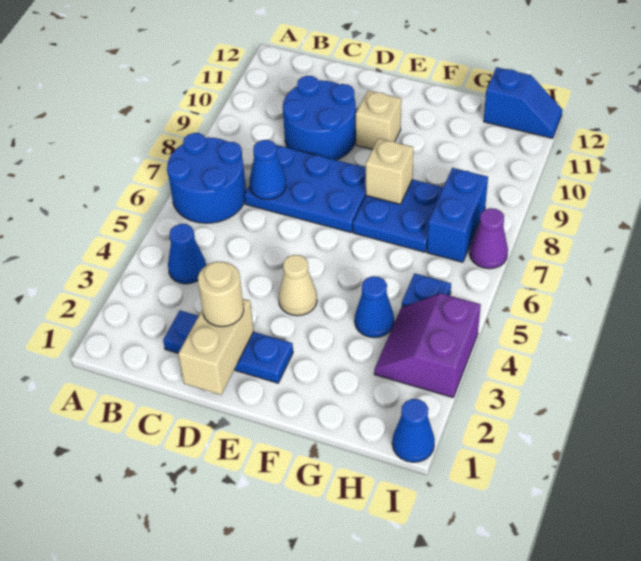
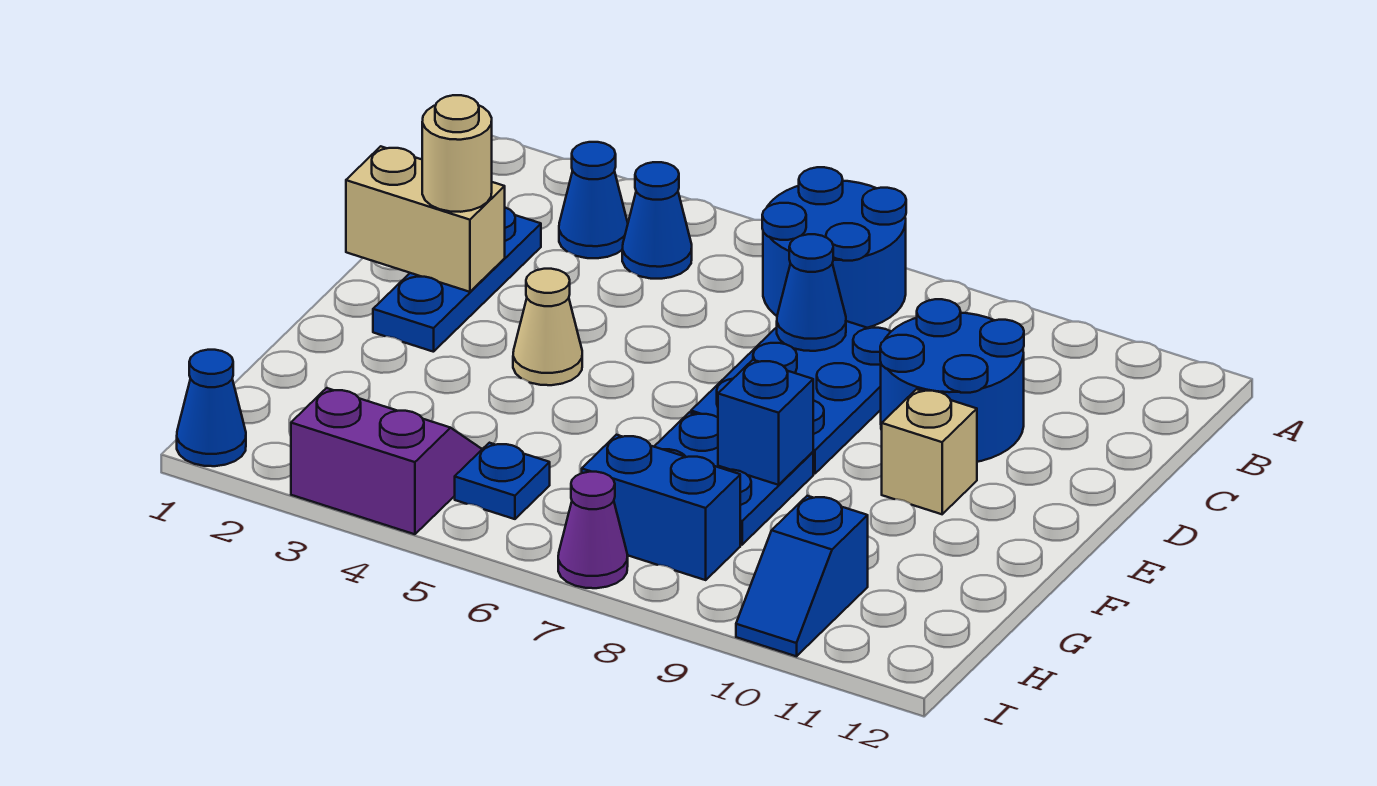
tan brick F8 level 2 -> blue brick F8 level 2
blue cone G4 level 1 -> blue cone B3 level 1
blue slope H12:I12 level 1 top H -> blue slope H10:I10 level 1 top H

